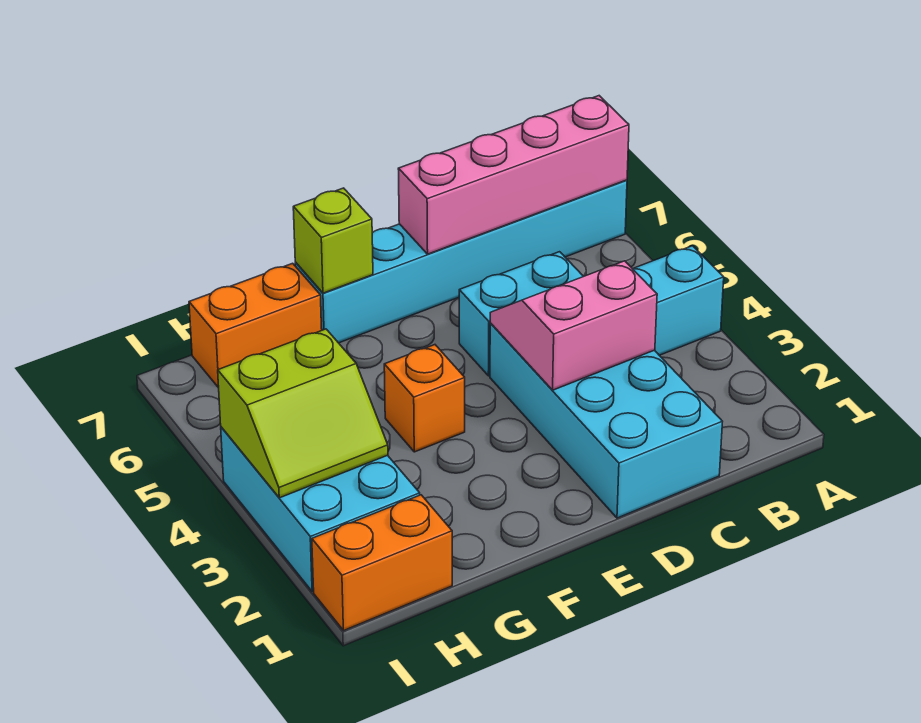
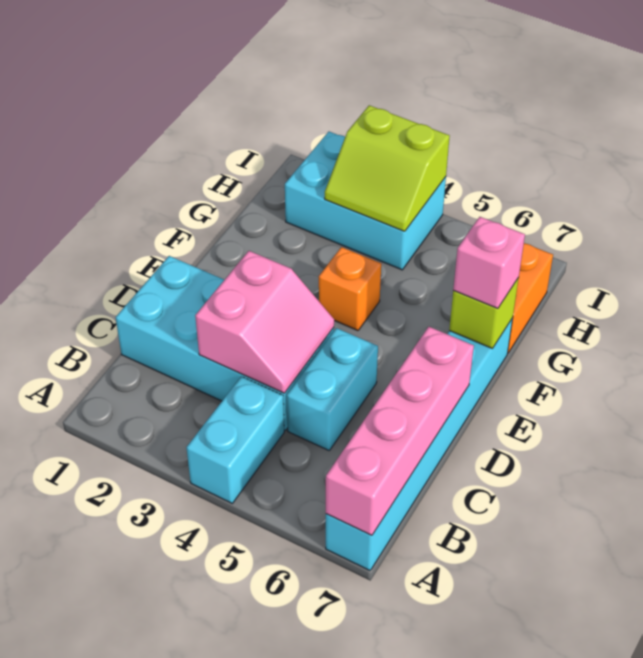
none -> pink brick F7 level 3
orange brick H1:I1 level 1 -> none
lime slope H3:I4 level 2 top 4 -> lime slope H3:I4 level 2 top I

